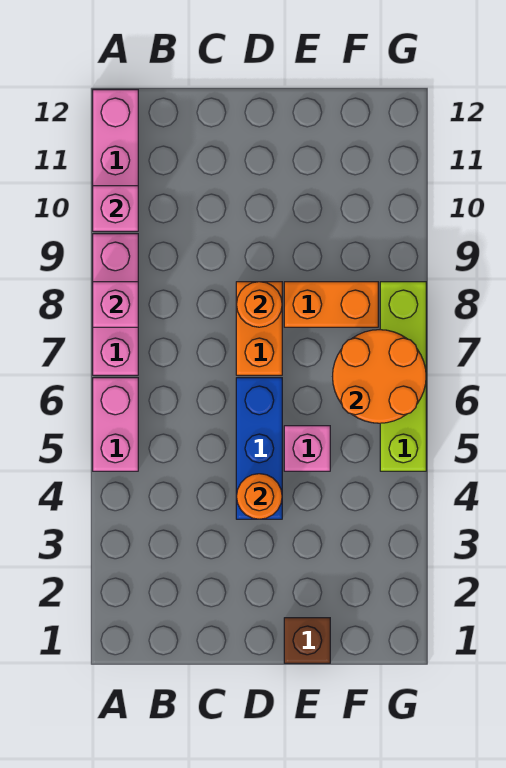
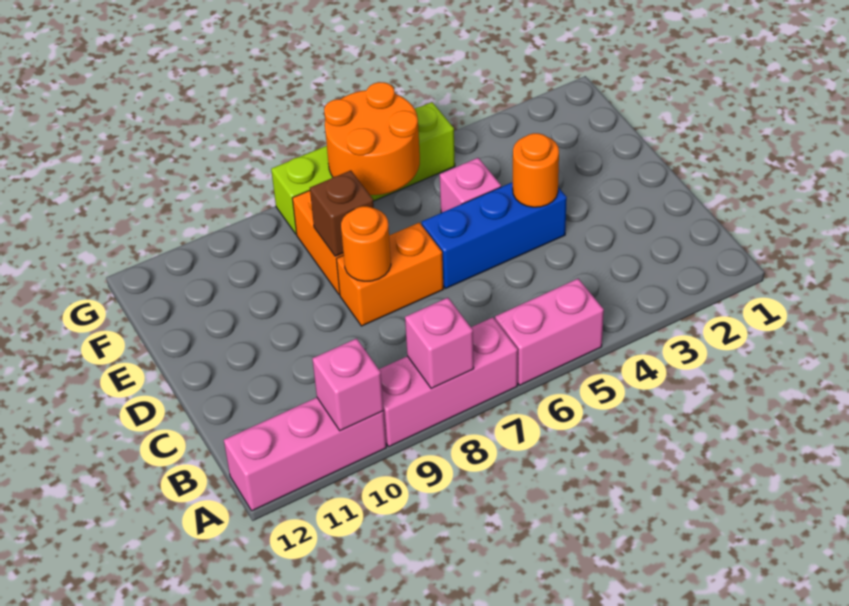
brown brick E1 level 1 -> brown brick E8 level 2

